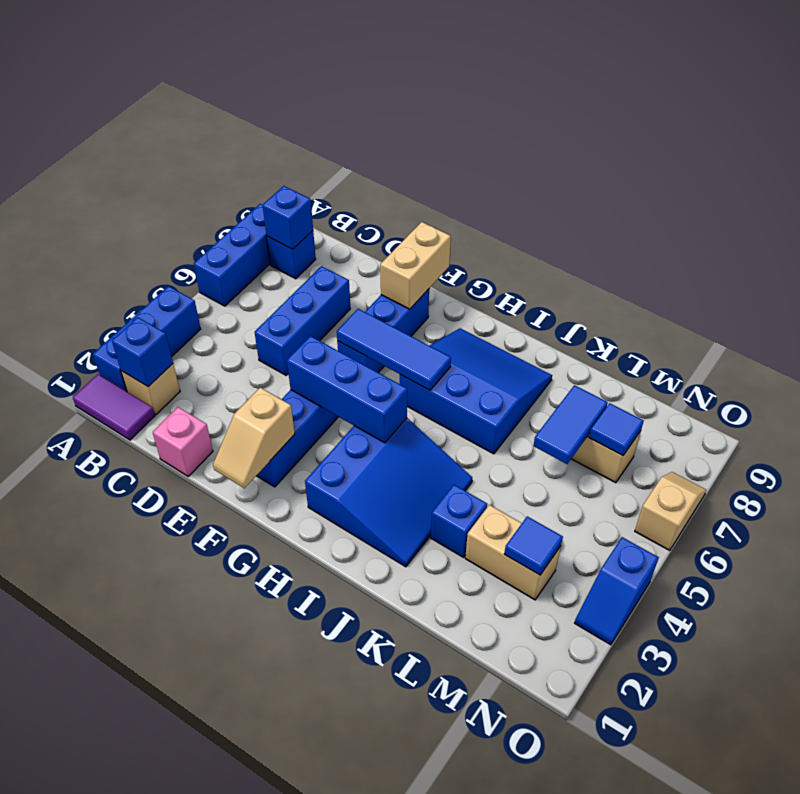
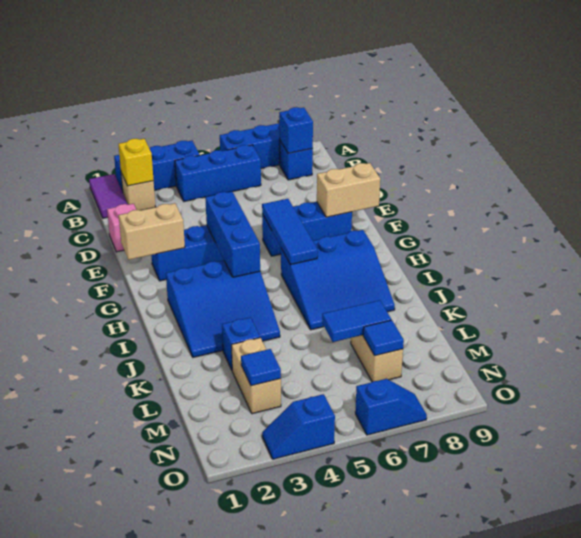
blue brick B2 level 2 -> yellow brick B2 level 2
blue brick D5:D7 level 1 -> blue brick B4:B6 level 1
tan slope F1:F2 level 2 top 2 -> tan brick F1:F2 level 2
blue slope H6:J8 level 1 top 6 -> blue slope H6:J8 level 1 top H
tan slope O6:O7 level 1 top 6 -> blue slope O6:O7 level 1 top 6

